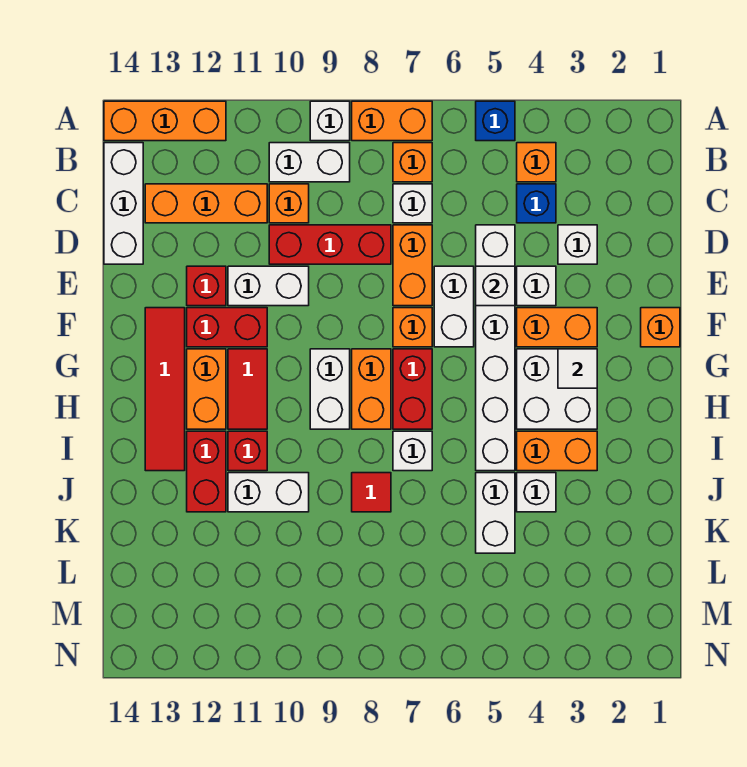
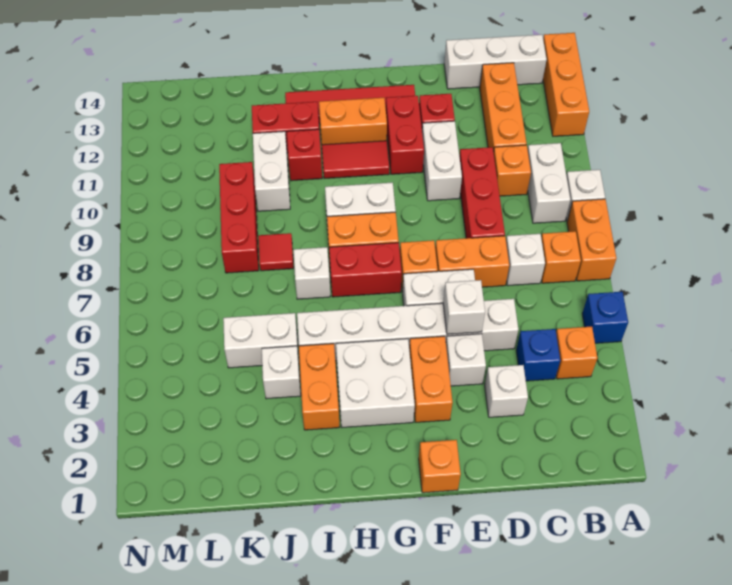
white tile G3 level 2 -> none
none -> red brick K8:K10 level 1

